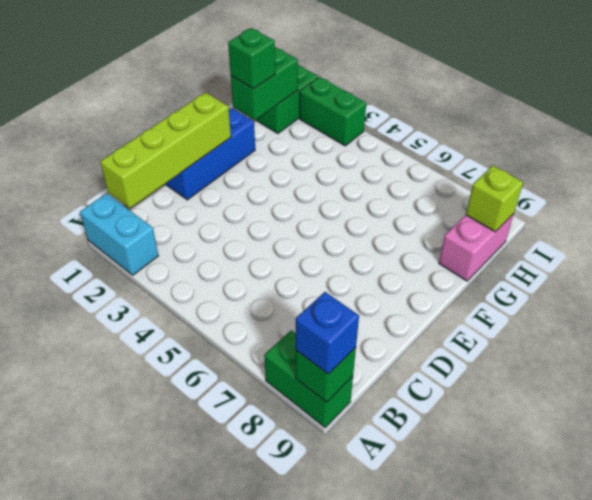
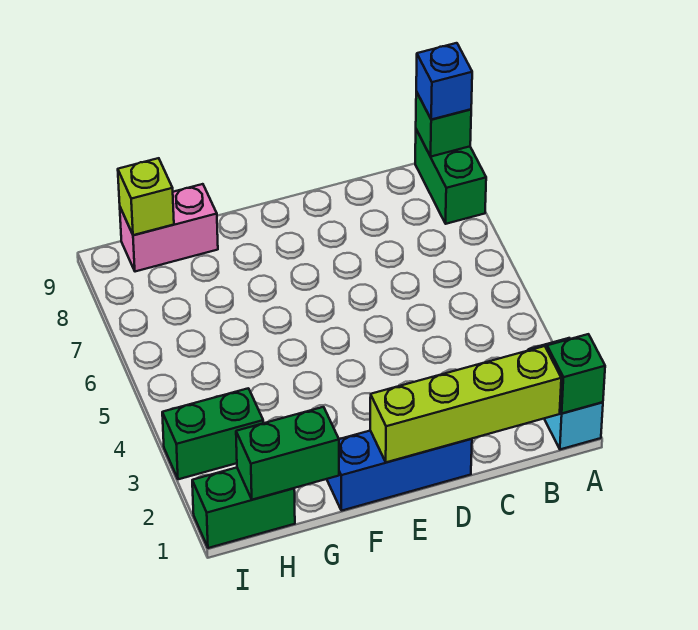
green brick G1 level 3 -> green brick A1 level 2
green brick I2:I3 level 1 -> green brick H3:I3 level 1

